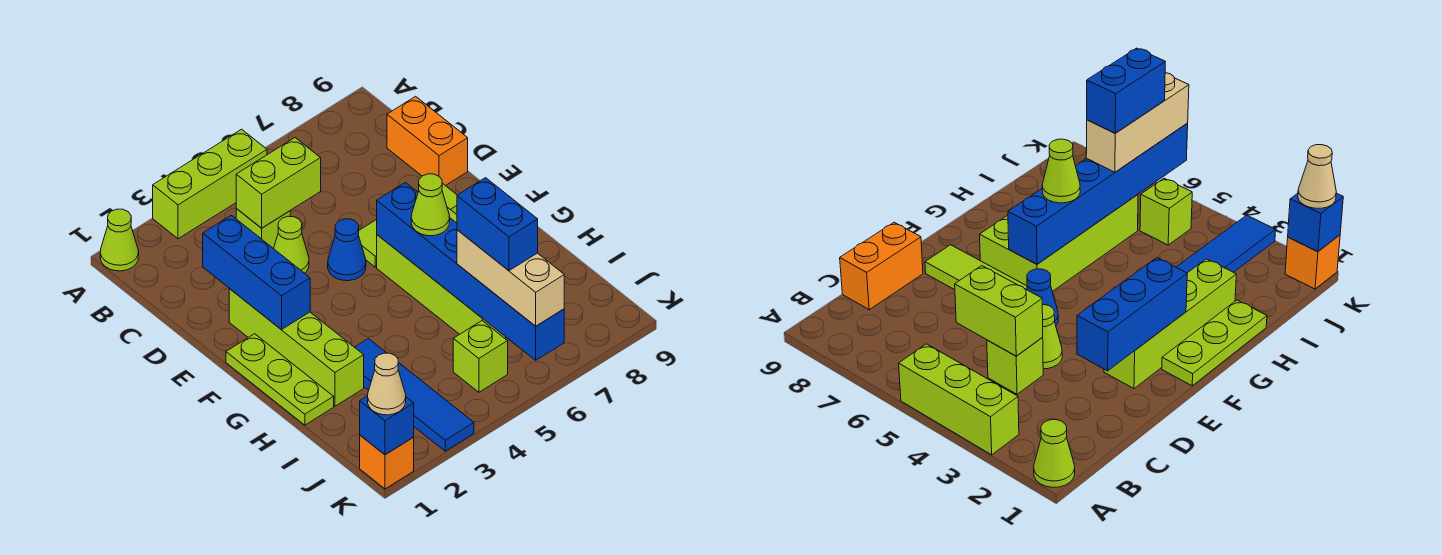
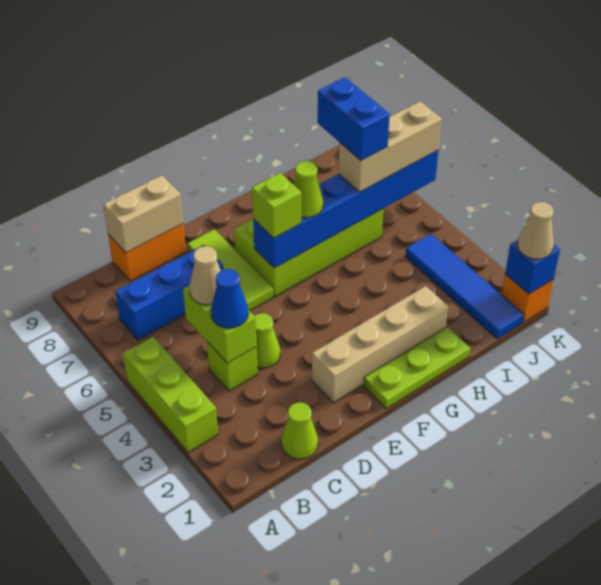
lime cone A1 level 1 -> lime cone C1 level 1
none -> tan cone C5 level 3
none -> tan brick C9:D9 level 2
blue brick D2:F2 level 2 -> blue brick B7:D7 level 1
lime brick E2:H2 level 1 -> tan brick E2:H2 level 1
blue cone E5 level 1 -> blue cone C4 level 3
blue tile H3:K3 level 1 -> blue tile J1:J4 level 1
blue brick I6:J6 level 4 -> blue brick I6:I7 level 4
lime brick J5 level 1 -> lime brick F6 level 3

